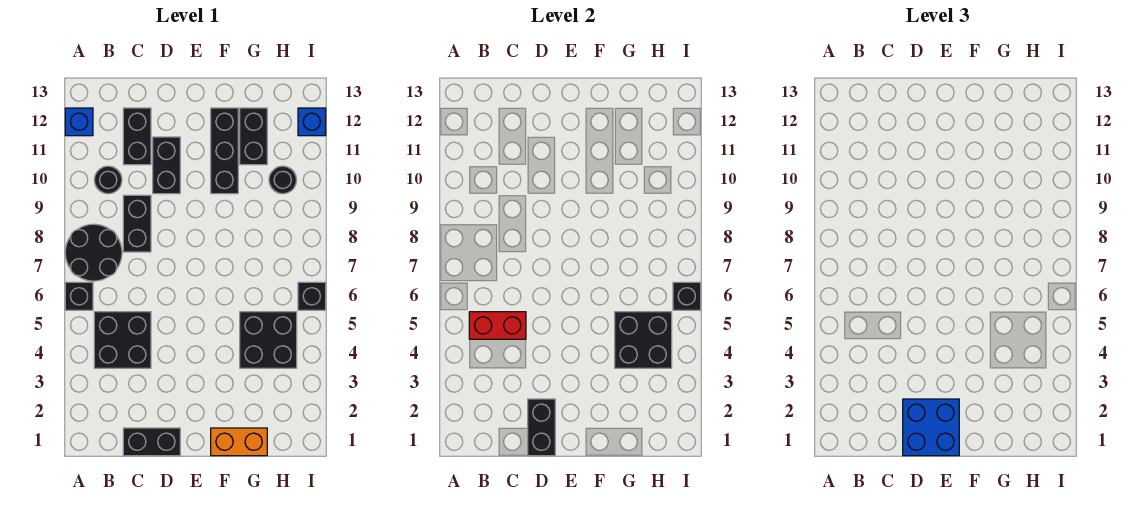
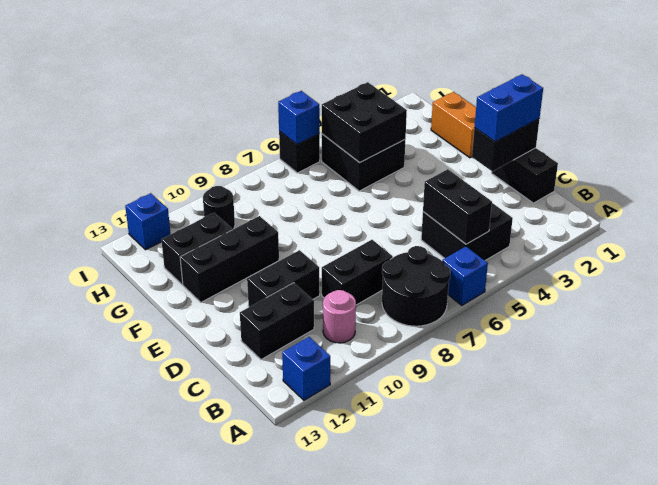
black brick A6 level 1 -> blue brick A6 level 1
red brick B5:C5 level 2 -> black brick B5:C5 level 2
black round brick B10 level 1 -> pink round brick B10 level 1
blue brick D1:E2 level 3 -> blue brick D1:D2 level 3
black brick I6 level 2 -> blue brick I6 level 2

